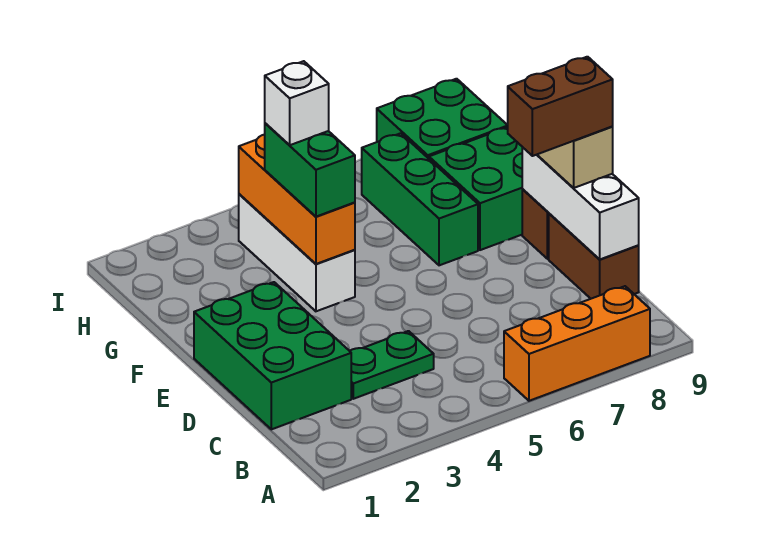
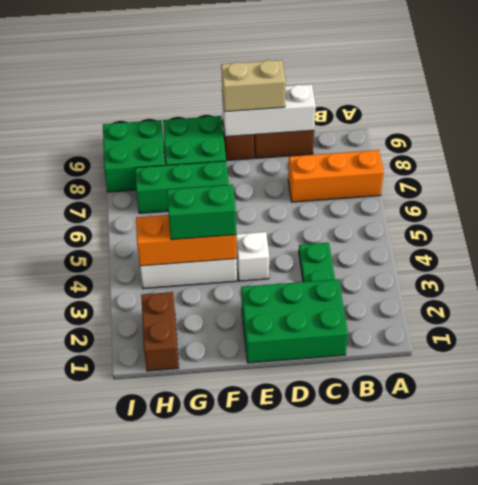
orange brick A6:A8 level 1 -> orange brick A7:C7 level 1
brown brick D8:D9 level 4 -> brown brick H1:H2 level 1
white brick G4 level 4 -> white brick E4 level 1

